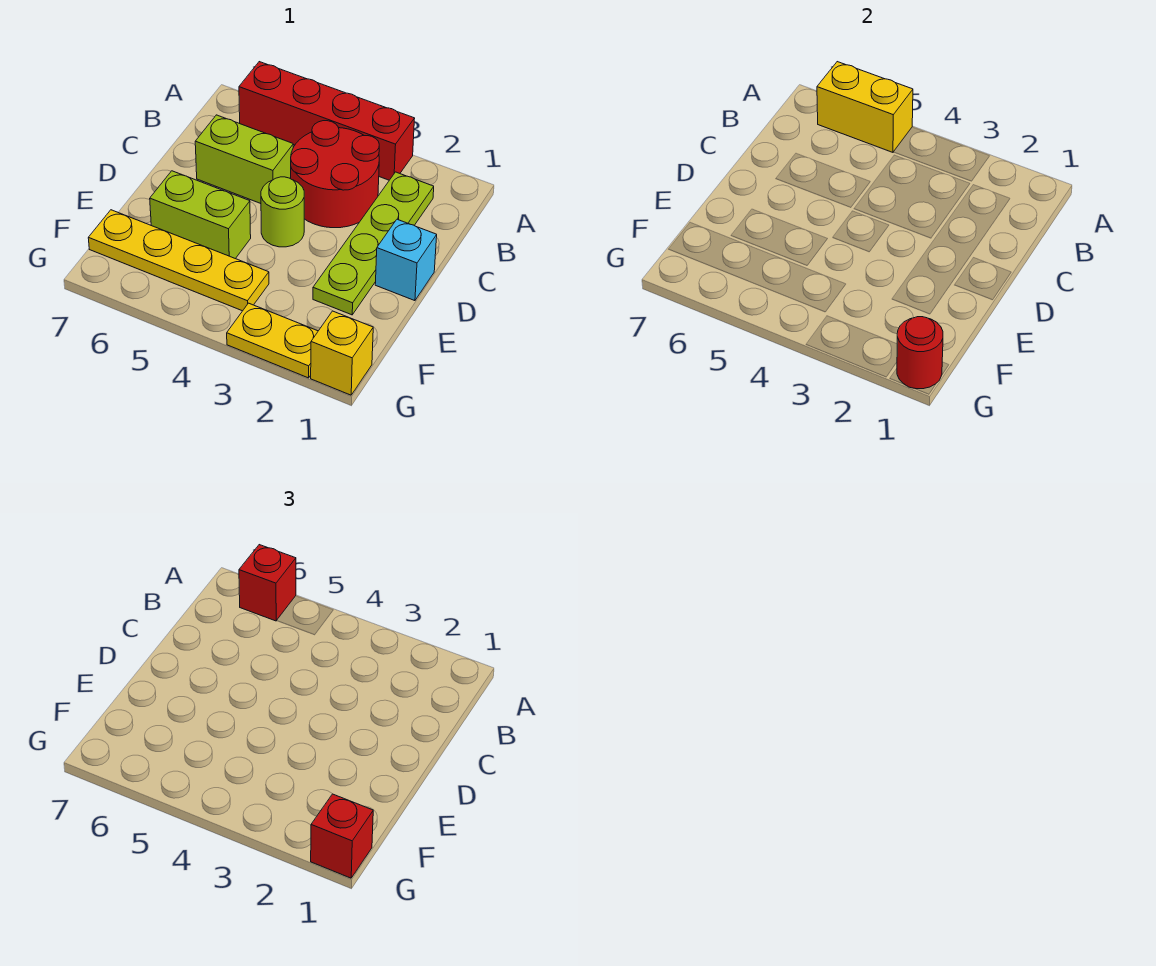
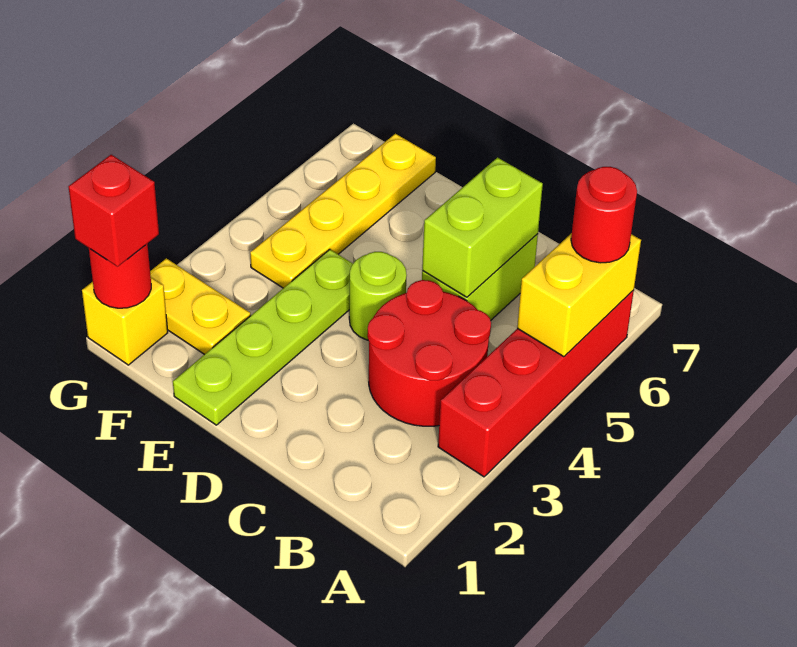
red brick A6 level 3 -> red round brick A6 level 3
lime plate B2:E2 level 1 -> lime plate E1:E4 level 1
cyan brick D1 level 1 -> none
lime brick E5:E6 level 1 -> lime brick C5:C6 level 2
yellow plate G2:G3 level 1 -> yellow plate F2:G2 level 1

